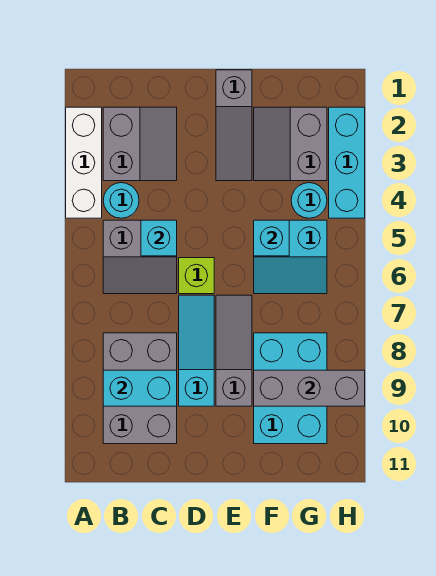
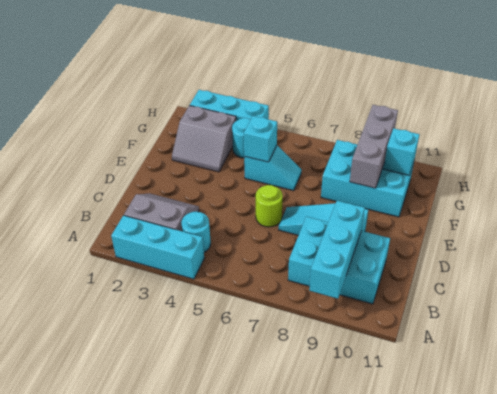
white brick A2:A4 level 1 -> cyan brick A2:A4 level 1
grey slope B5:C6 level 1 top 5 -> none
grey brick B8:C10 level 1 -> cyan brick B8:C10 level 1
cyan brick B9:C9 level 2 -> cyan brick A9:C9 level 2
cyan brick C5 level 2 -> cyan brick G10 level 2
lime brick D6 level 1 -> lime round brick D6 level 1
grey slope E1:E3 level 1 top 1 -> none
grey slope E7:E9 level 1 top 9 -> none
cyan slope F5:G6 level 1 top 5 -> cyan slope F5:F6 level 1 top 5

